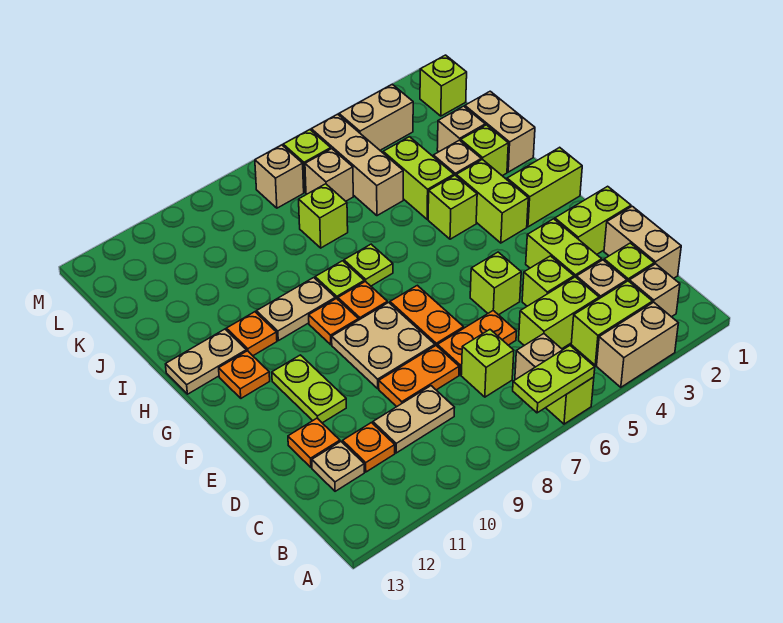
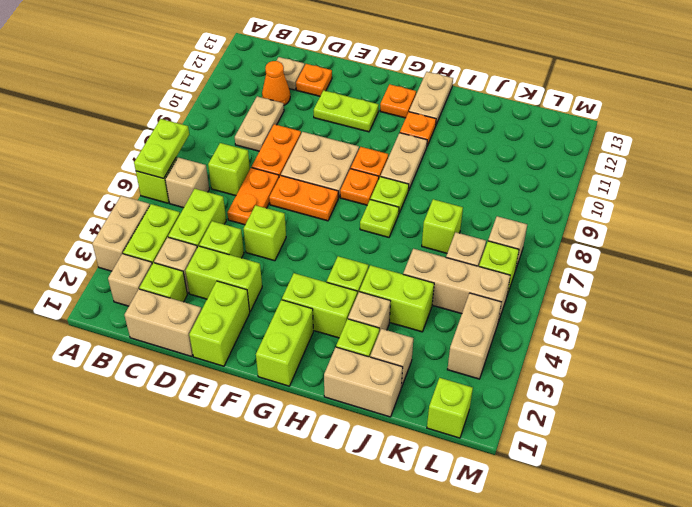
orange plate C11 level 1 -> orange cone C11 level 1

